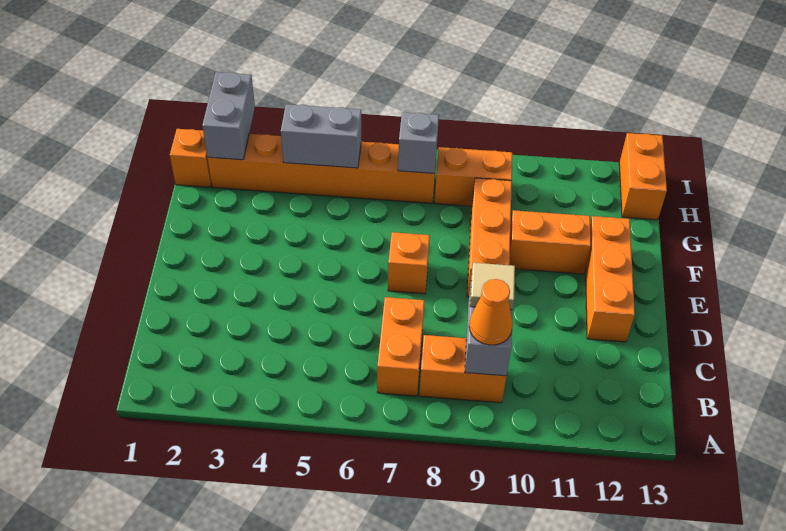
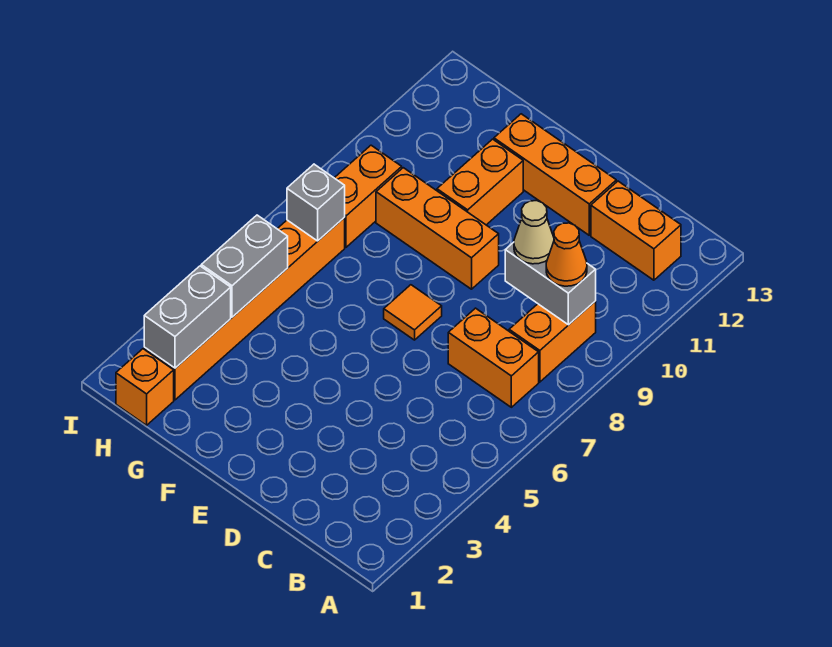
tan tile C9 level 3 -> tan cone C9 level 3
orange brick E7 level 1 -> orange tile E7 level 1
grey brick H2:I2 level 2 -> grey brick H2:H3 level 2
orange brick H13:I13 level 1 -> orange brick B12:C12 level 1

